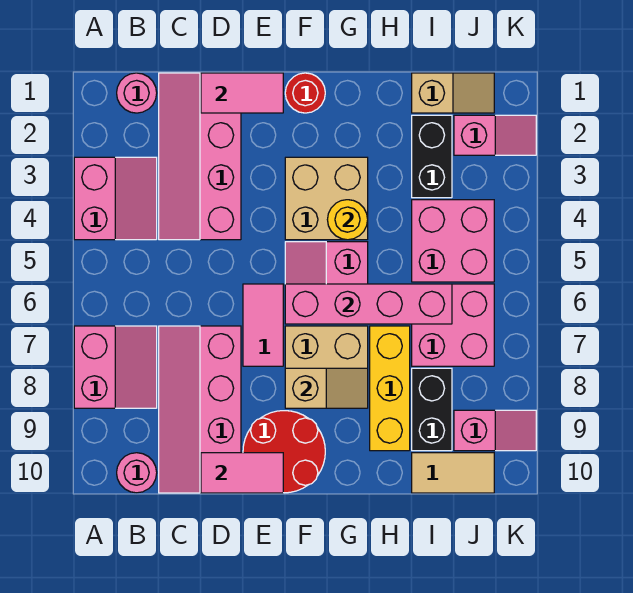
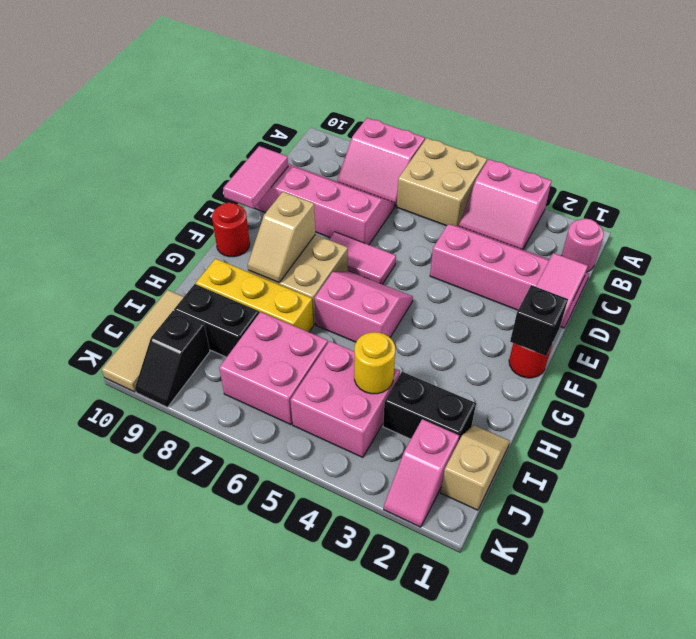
pink round brick B10 level 1 -> none
red round brick E9:F10 level 1 -> red round brick F10 level 1
none -> black brick F1 level 2
tan brick F3:G4 level 1 -> tan brick A5:B6 level 1
pink brick F6:I6 level 2 -> none
yellow round brick G4 level 2 -> yellow round brick I4 level 2
tan slope I1:J1 level 1 top I -> tan slope I1:J1 level 1 top J
tan tile I10:J10 level 1 -> tan tile I10:K10 level 1
pink slope J9:K9 level 1 top J -> black slope J9:K9 level 1 top J

